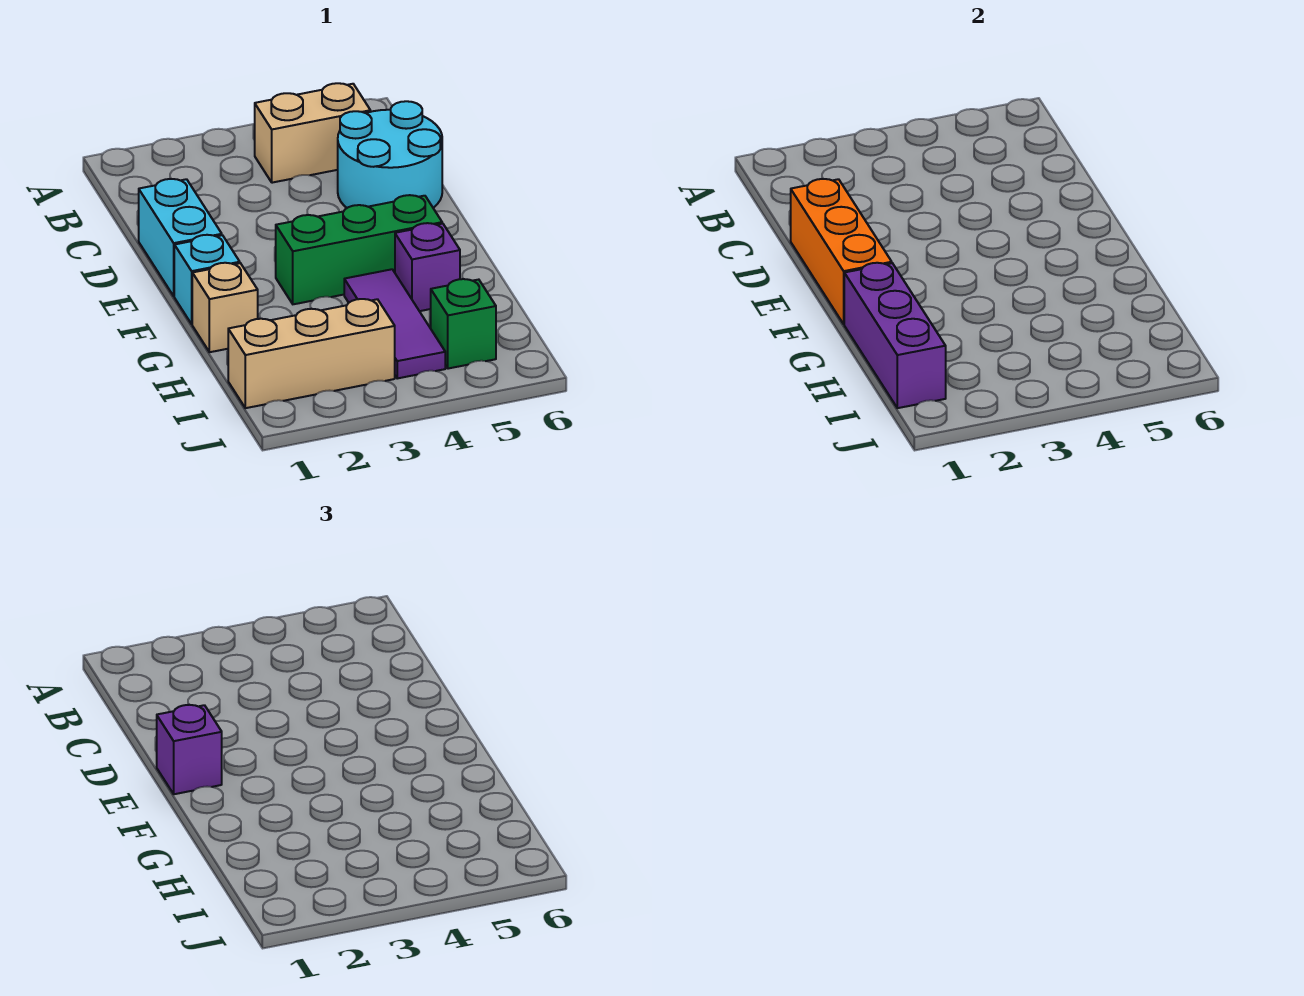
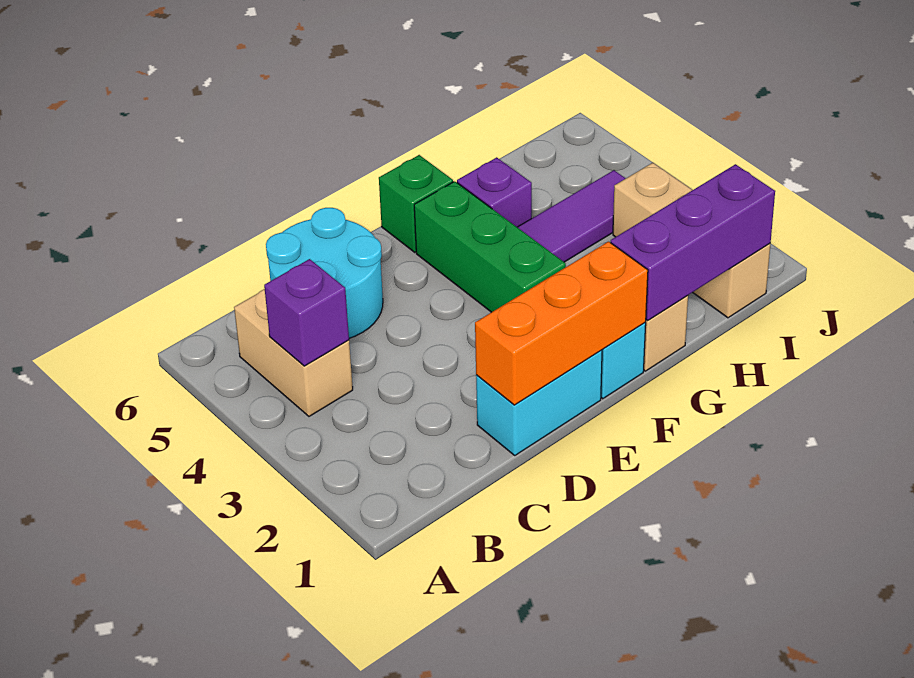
purple brick E1 level 3 -> purple brick B4 level 2
green brick I5 level 1 -> green brick F6 level 1

